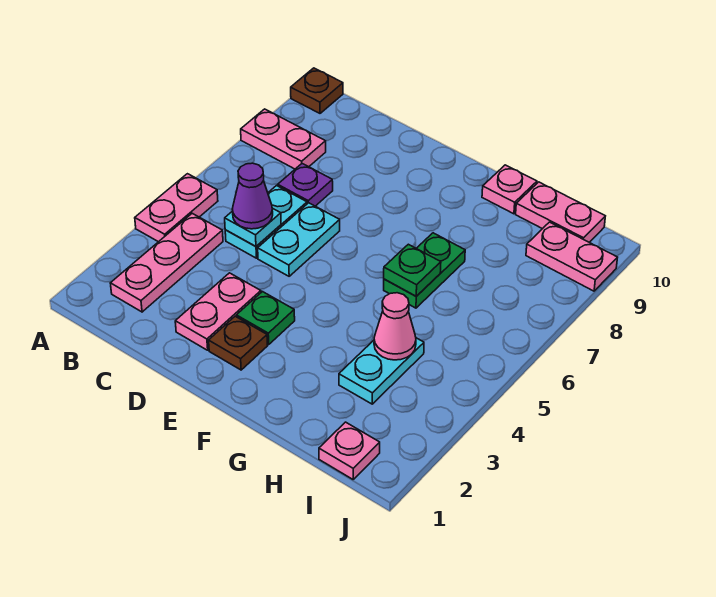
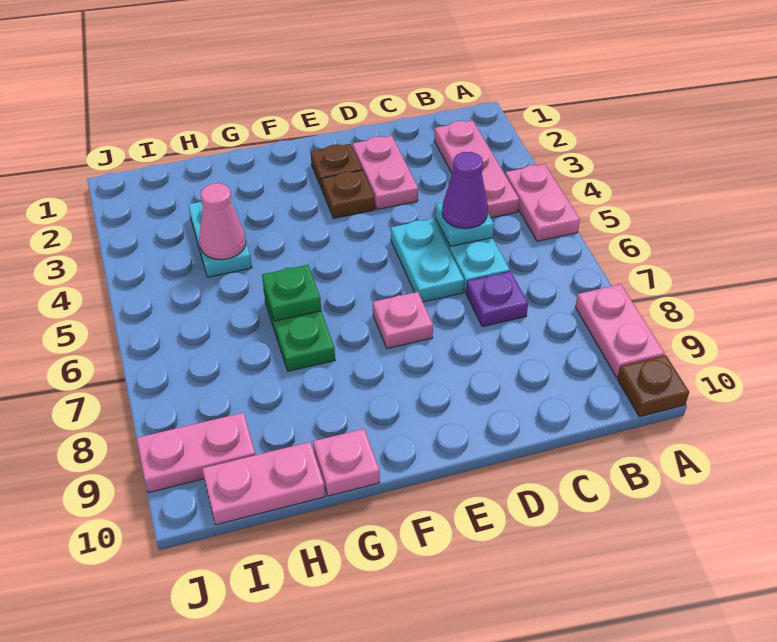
pink plate A8:B8 level 1 -> pink plate A8:A9 level 1
green plate E3 level 1 -> brown plate E3 level 1
pink plate I1 level 1 -> pink plate E7 level 1

